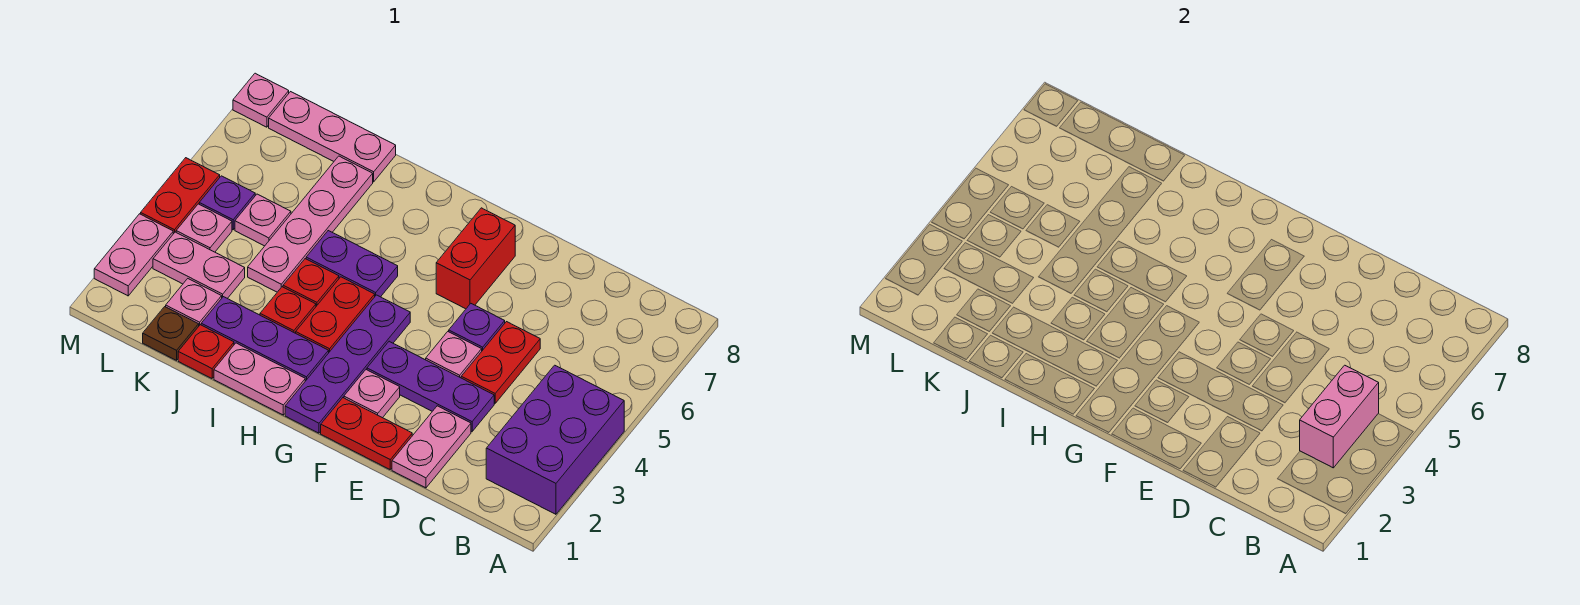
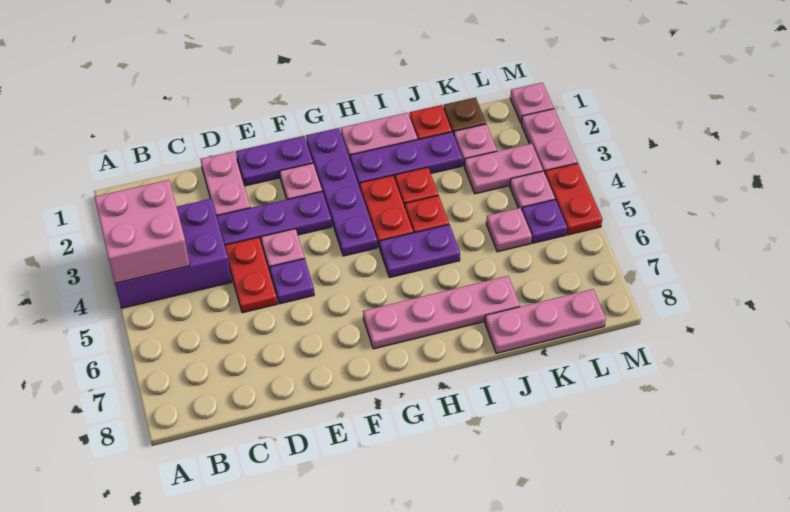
purple brick A2:B4 level 1 -> purple brick A3:C4 level 1
pink brick B3:B4 level 2 -> pink brick A3:B4 level 2
red plate E1:F1 level 1 -> purple plate E1:F1 level 1
red brick F6:F7 level 1 -> none
pink plate J4:J7 level 1 -> pink plate G7:J7 level 1
pink plate M8 level 1 -> pink plate M1 level 1

